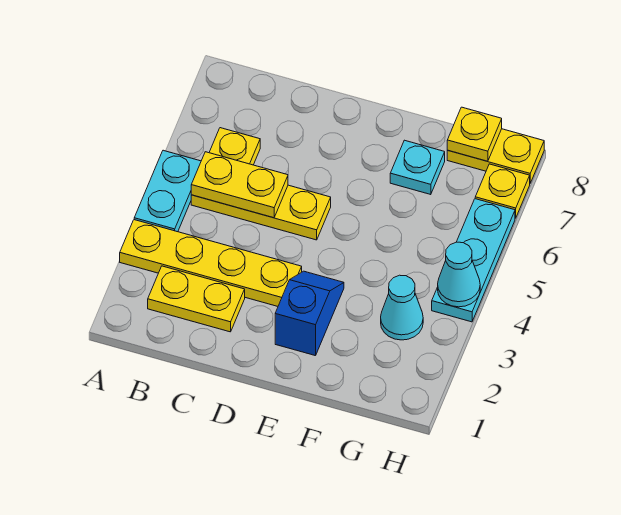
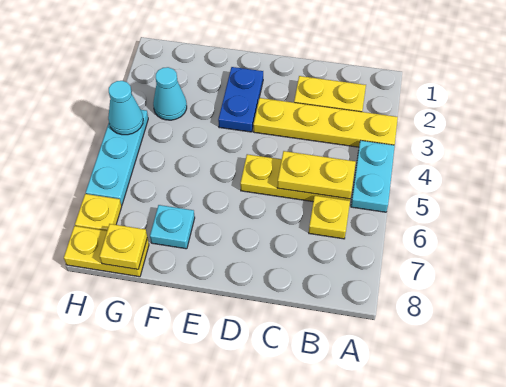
blue slope E2:E3 level 1 top 2 -> blue plate E2:E3 level 1

